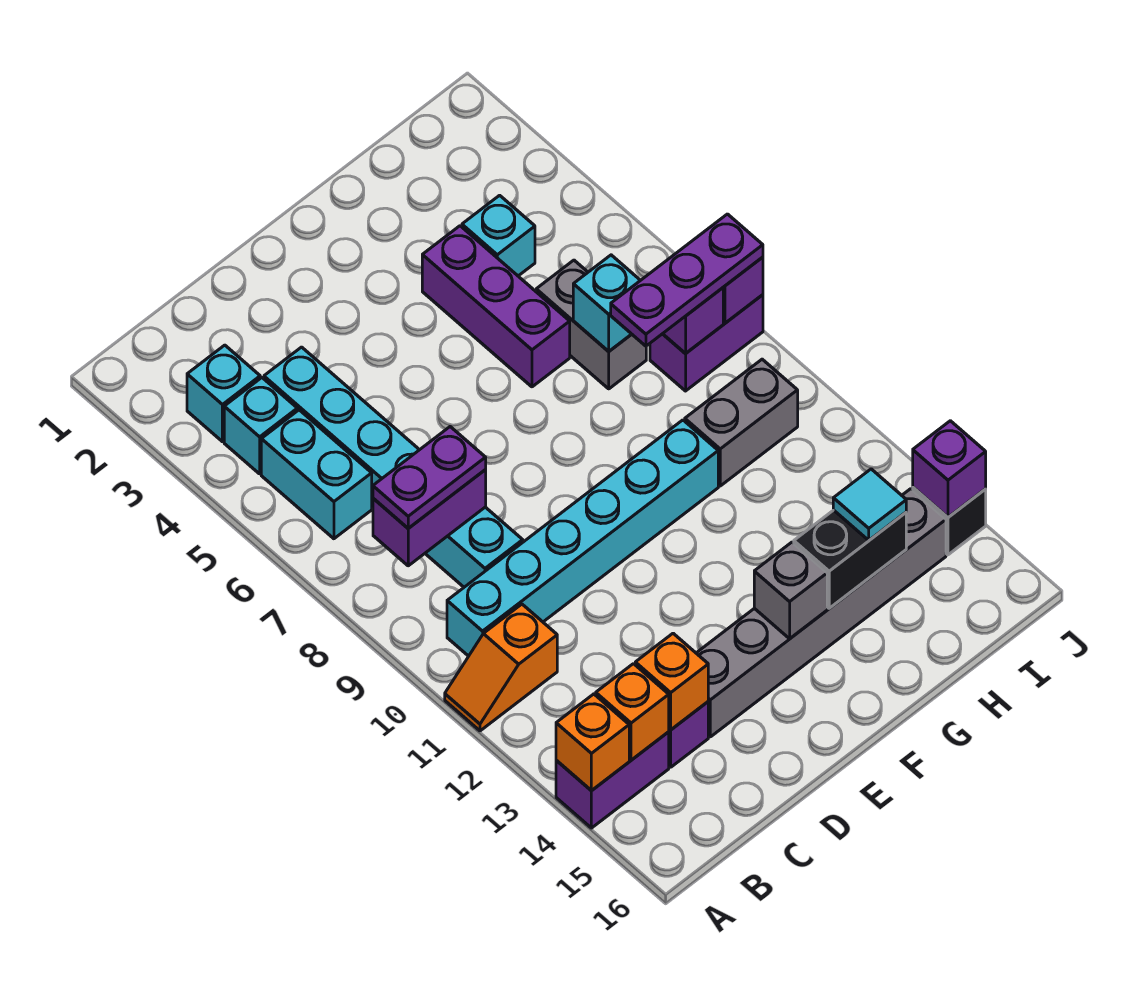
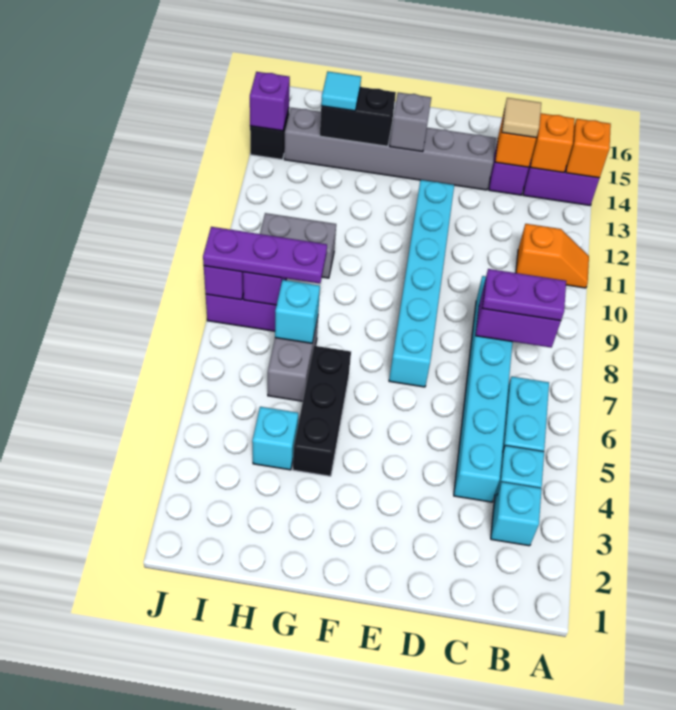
cyan brick B10:G10 level 1 -> cyan brick E7:E12 level 1
none -> tan tile C14 level 3
purple brick G4:G6 level 1 -> black brick G4:G6 level 1

